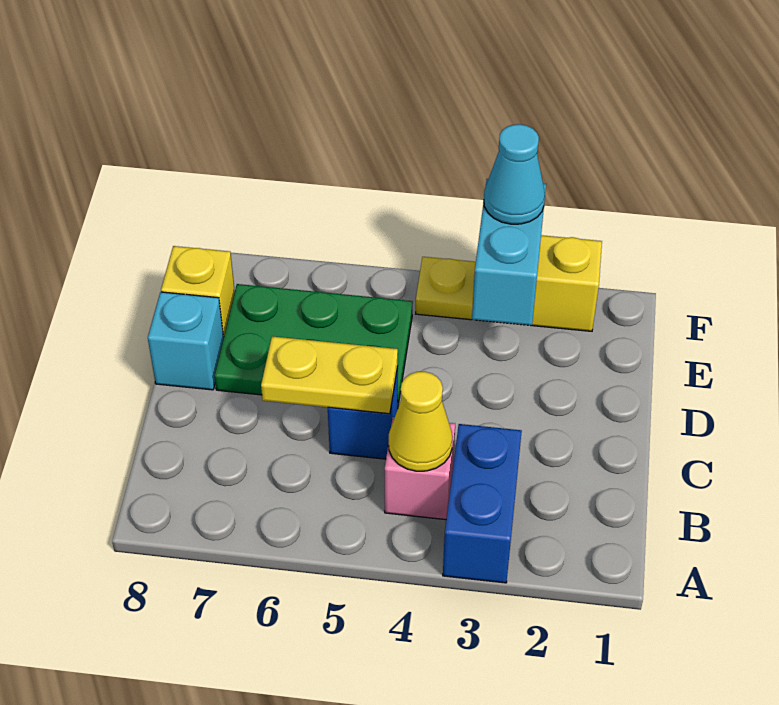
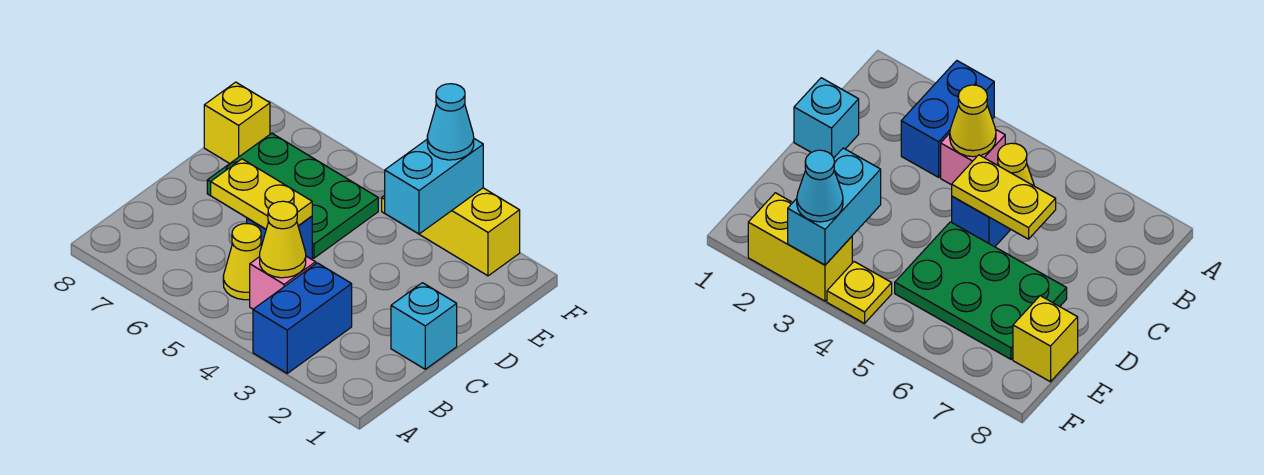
none -> yellow cone B5 level 1
cyan brick D8 level 1 -> cyan brick C1 level 1

